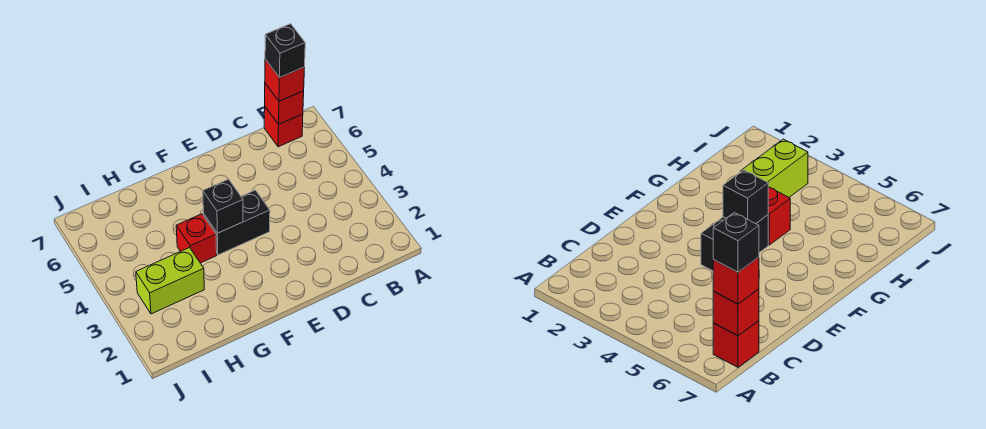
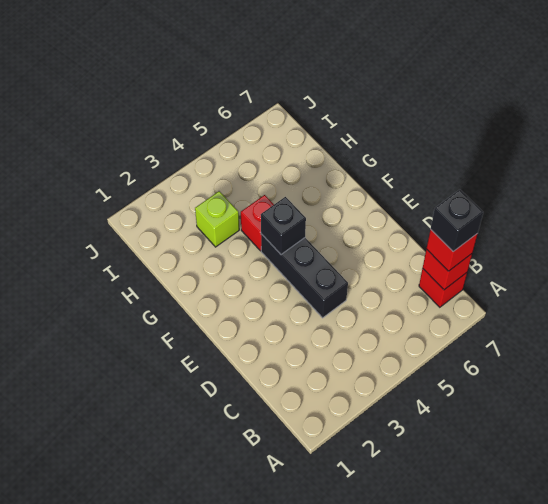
black brick E4:F4 level 1 -> black brick D4:F4 level 1
lime brick H3:I3 level 1 -> lime brick H3 level 1

